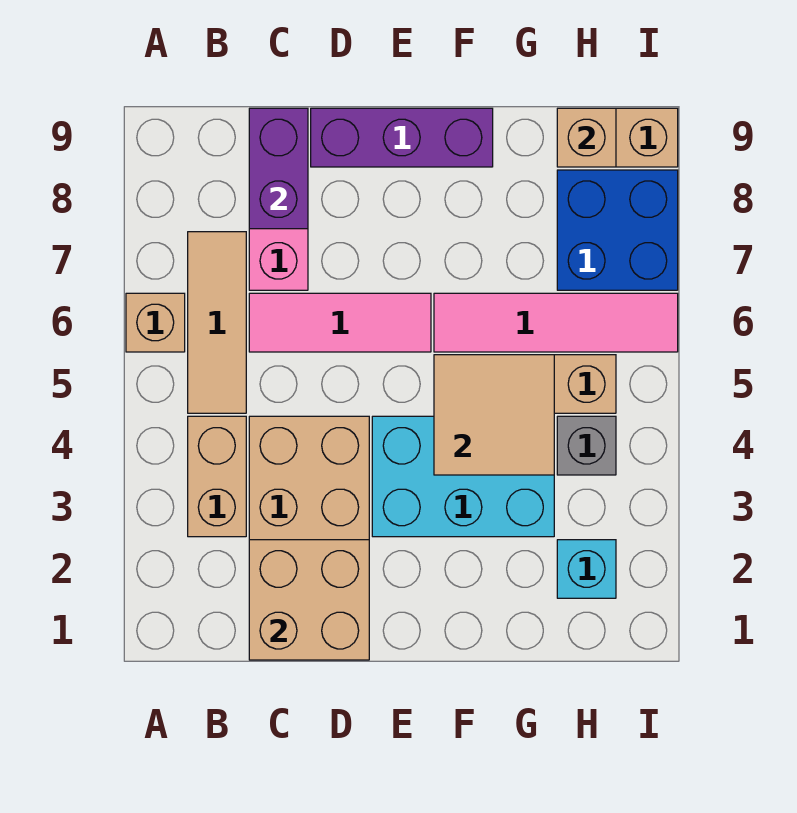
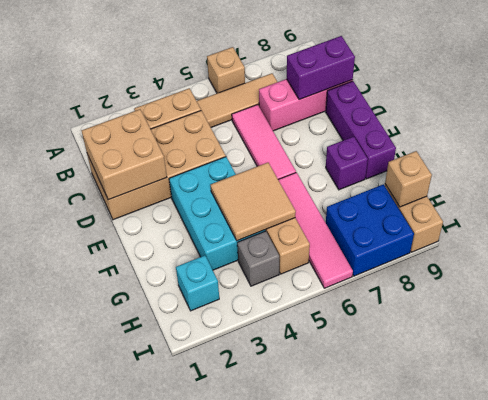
none -> purple brick F8 level 1

